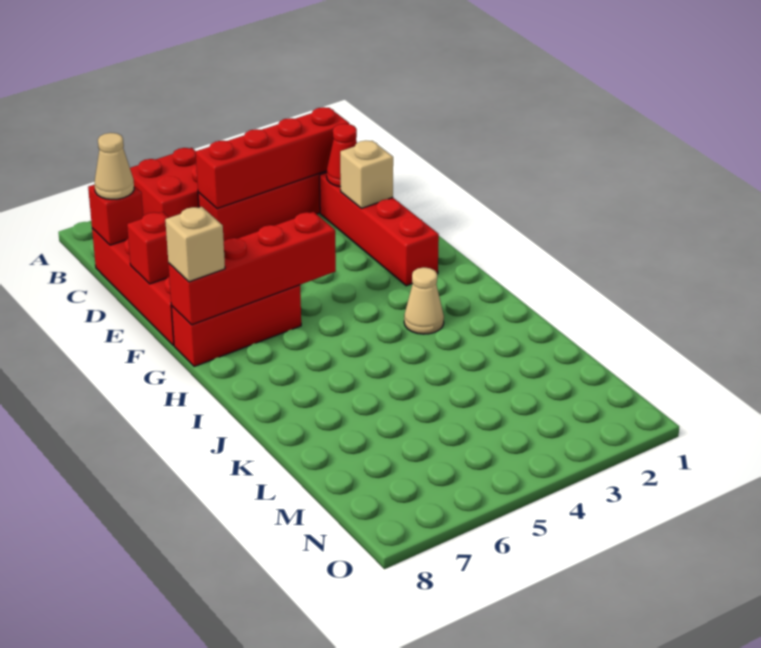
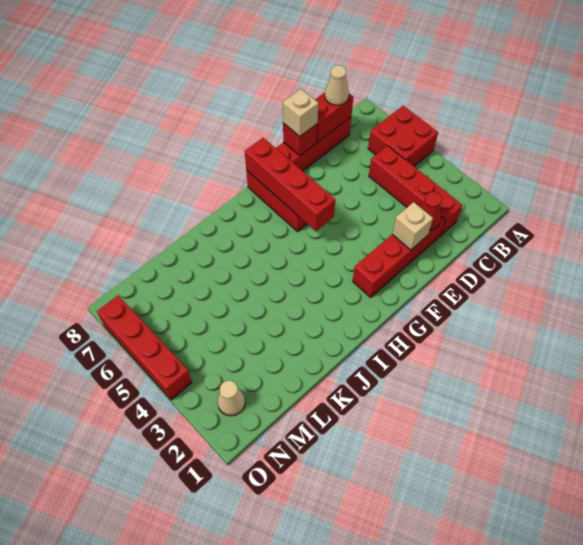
red brick C2:C5 level 2 -> red brick O4:O7 level 1
red brick C8 level 2 -> red brick C8:D8 level 2
tan brick G8 level 3 -> tan brick E8 level 3
tan cone I3 level 1 -> tan cone N2 level 1

